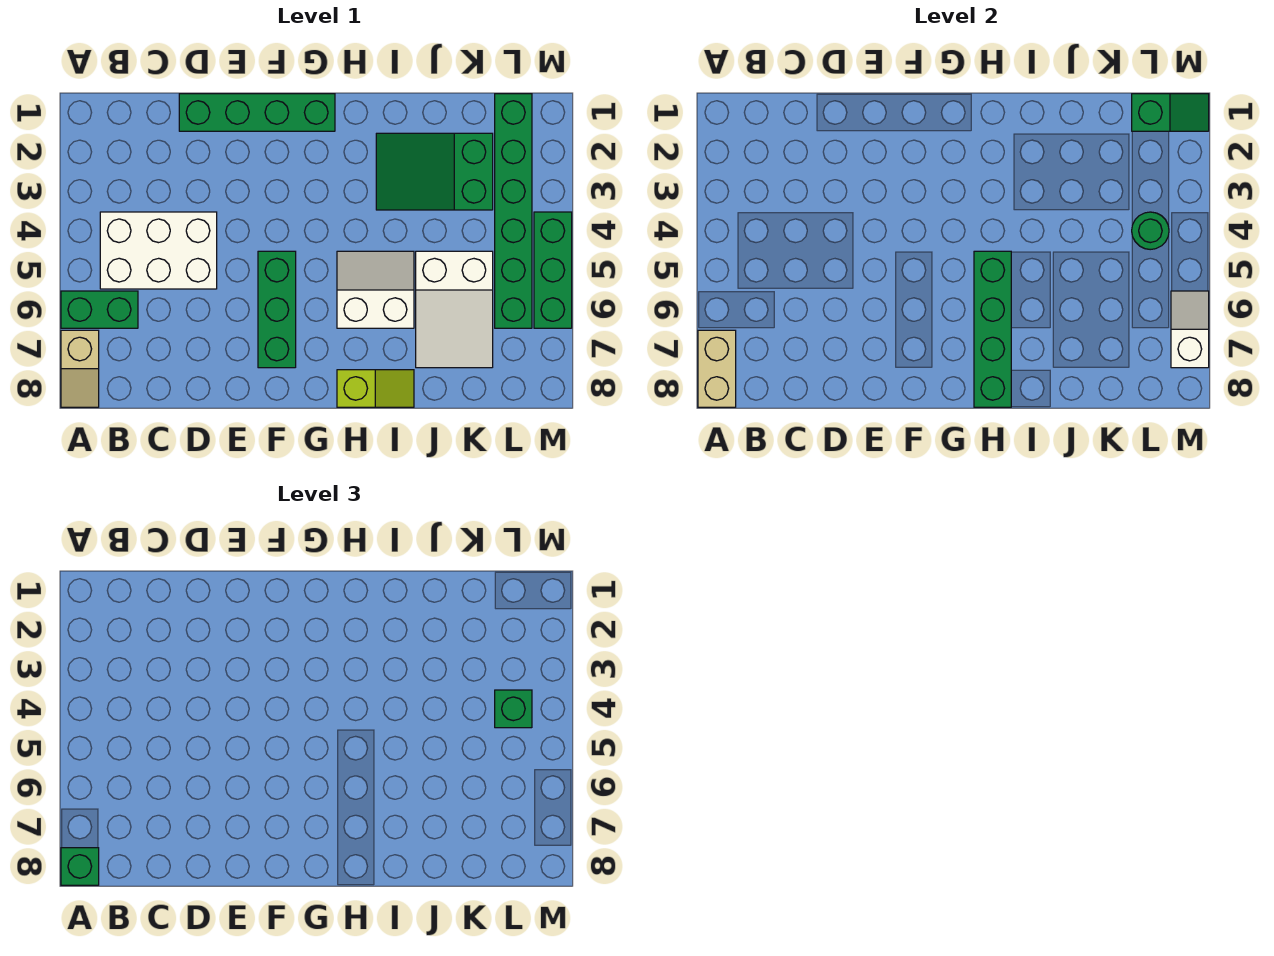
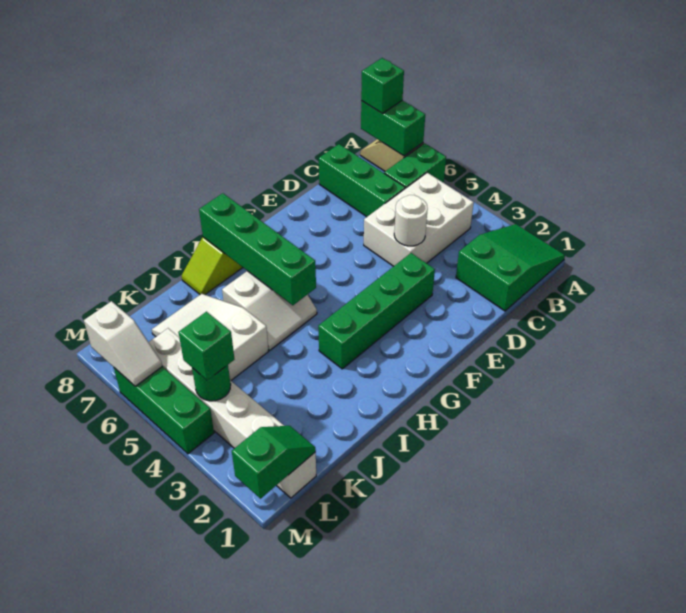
tan brick A7:A8 level 2 -> green brick A7:A8 level 2
green brick D1:G1 level 1 -> green brick E3:H3 level 1
none -> white round brick D4 level 2
green brick F5:F7 level 1 -> green brick C6:C8 level 1
green slope I2:K3 level 1 top K -> green slope A1:C2 level 1 top C
green brick L1:L6 level 1 -> white brick L1:L6 level 1
green slope L1:M1 level 2 top L -> green slope L1:M1 level 2 top M

